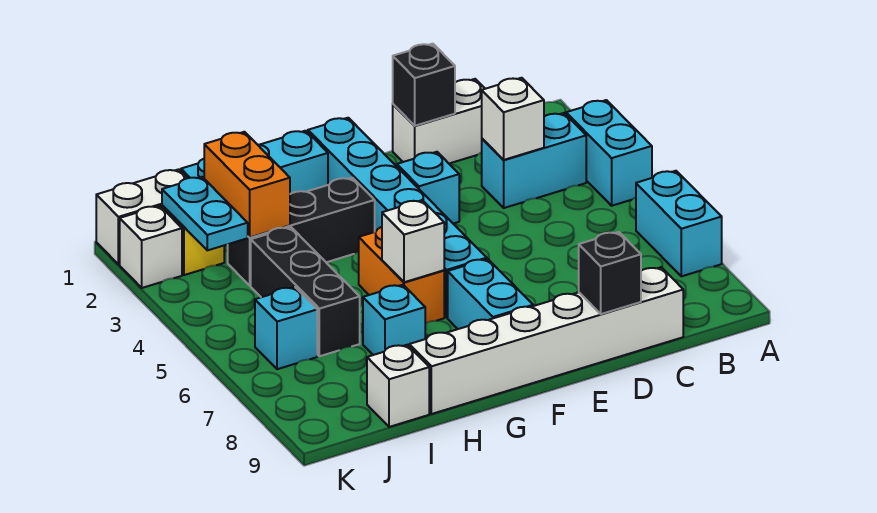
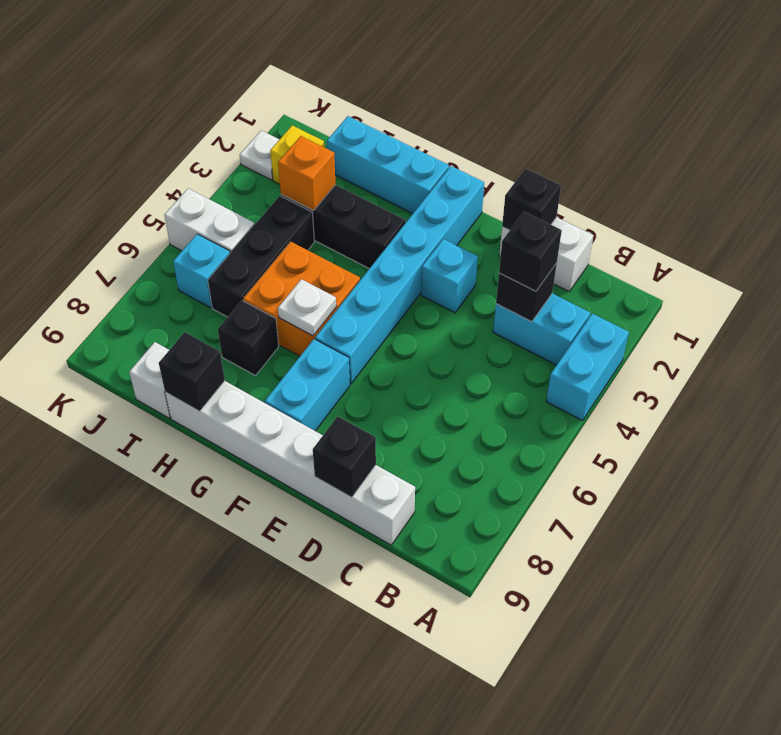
cyan brick A6:A7 level 1 -> none
white brick C3 level 2 -> black brick C3 level 2
none -> black brick C3 level 3
orange brick G5:G6 level 1 -> orange brick G5:H6 level 1
white brick G6 level 2 -> white plate G6 level 2
cyan brick H7 level 1 -> black brick H7 level 1
none -> black brick H9 level 2
orange brick I2:I3 level 2 -> orange brick I3 level 2
white brick J1:K1 level 1 -> white brick J5:K5 level 1
cyan plate J2:J3 level 2 -> none
white brick K2 level 1 -> white plate K2 level 1

